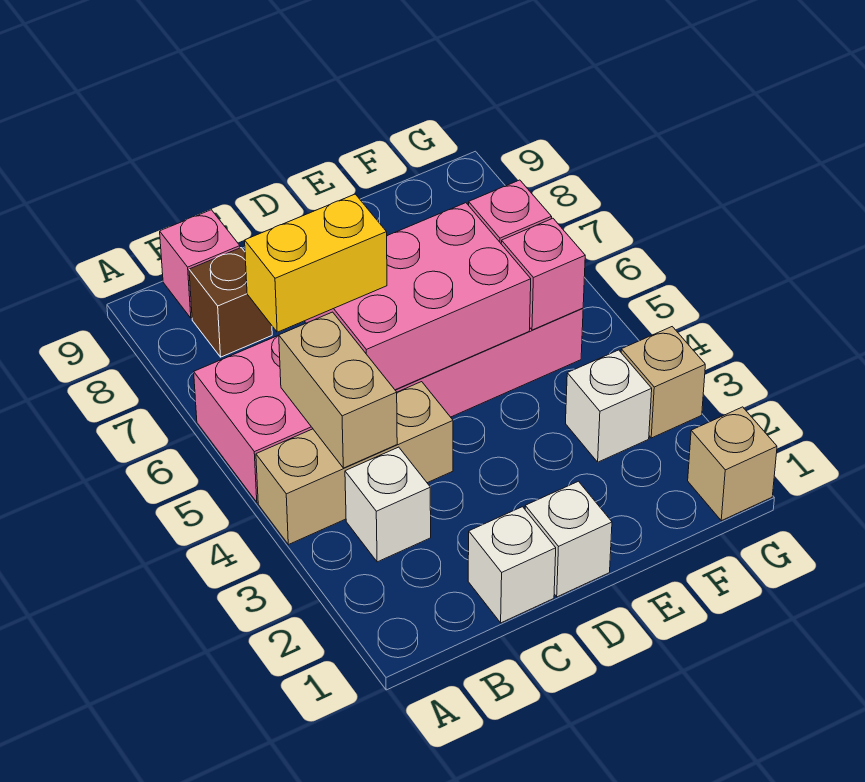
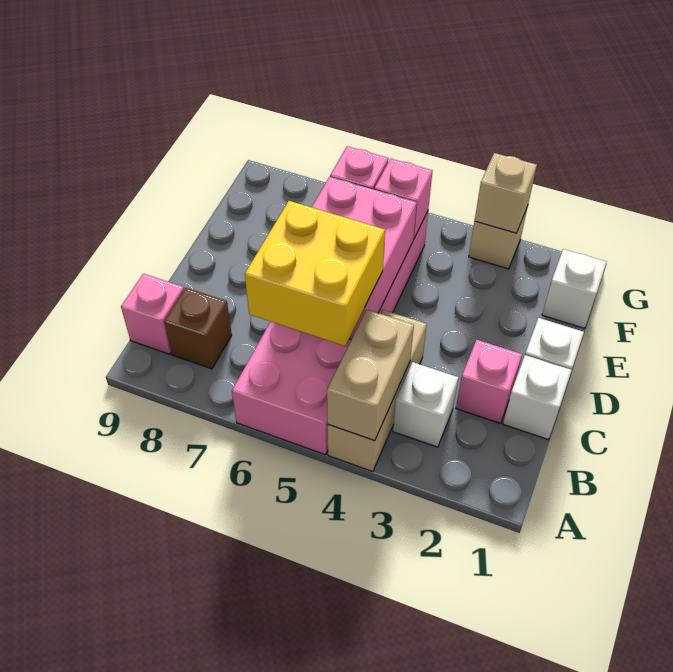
tan brick B4:B5 level 2 -> tan brick A4:B4 level 2
yellow brick B6:C6 level 3 -> yellow brick B5:C6 level 3
none -> pink brick C2 level 1
white brick F3 level 1 -> white brick F1 level 1
tan brick G1 level 1 -> tan brick G3 level 2

